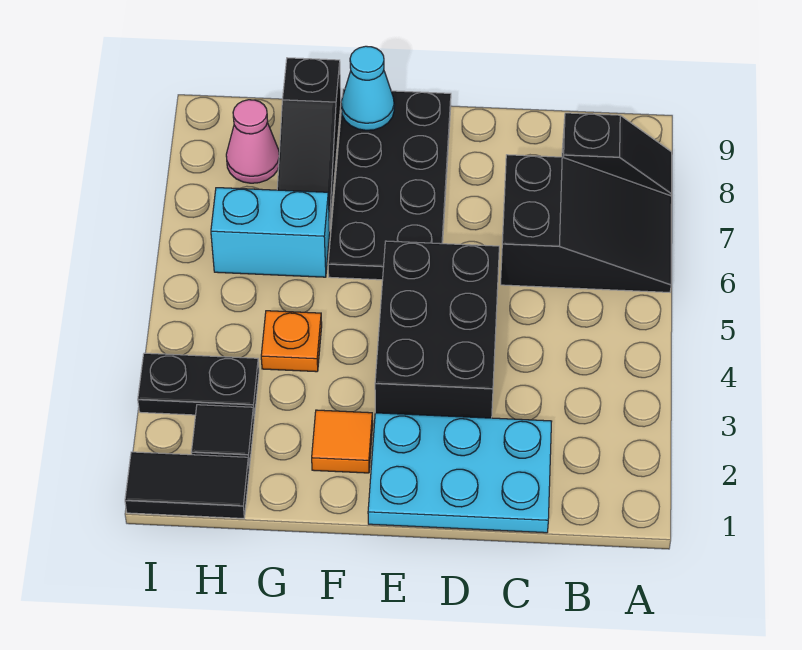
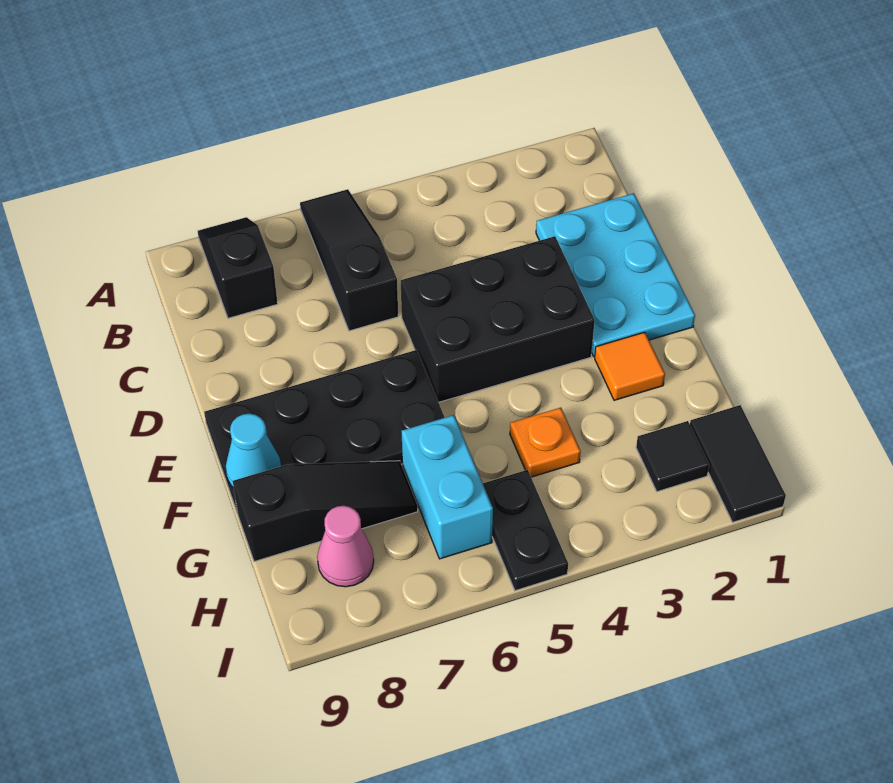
black slope A6:C7 level 1 top C -> black slope A6:C6 level 1 top C
black plate H3:I3 level 1 -> black plate H5:I5 level 1

